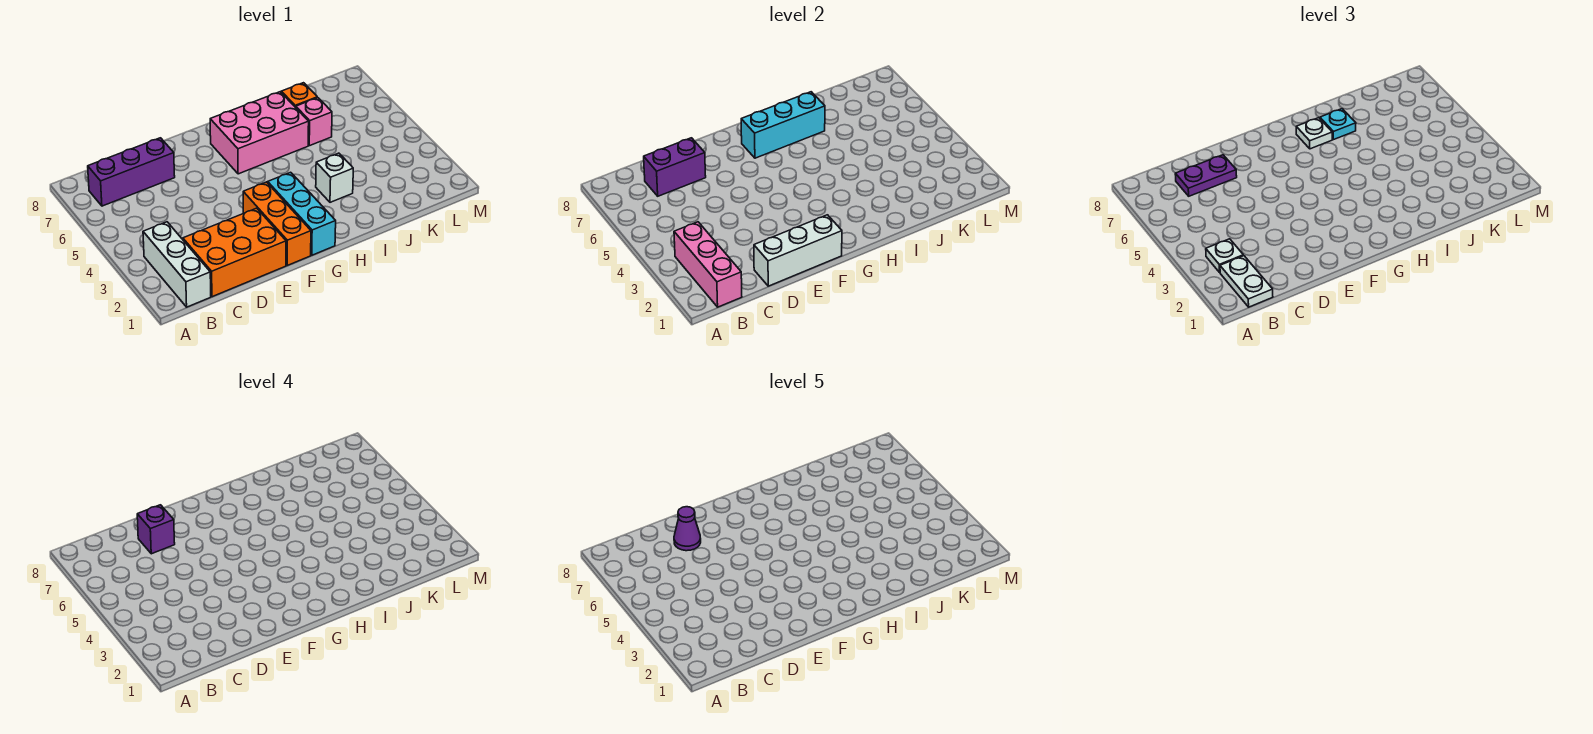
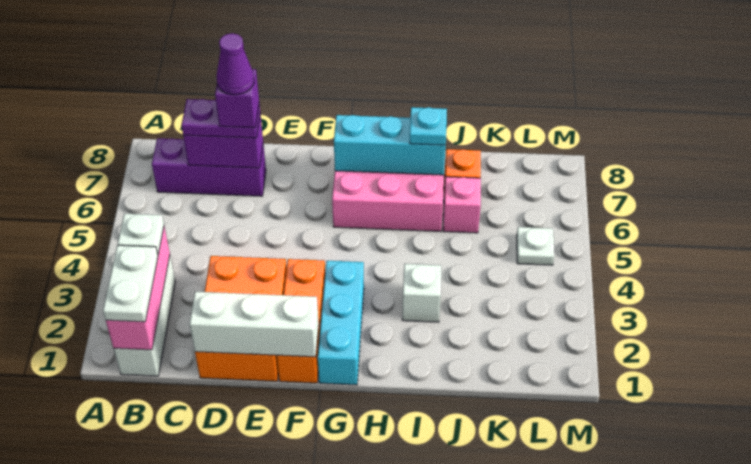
orange brick C1:E2 level 1 -> orange brick D1:E3 level 1
white plate H7 level 3 -> white plate L5 level 1

